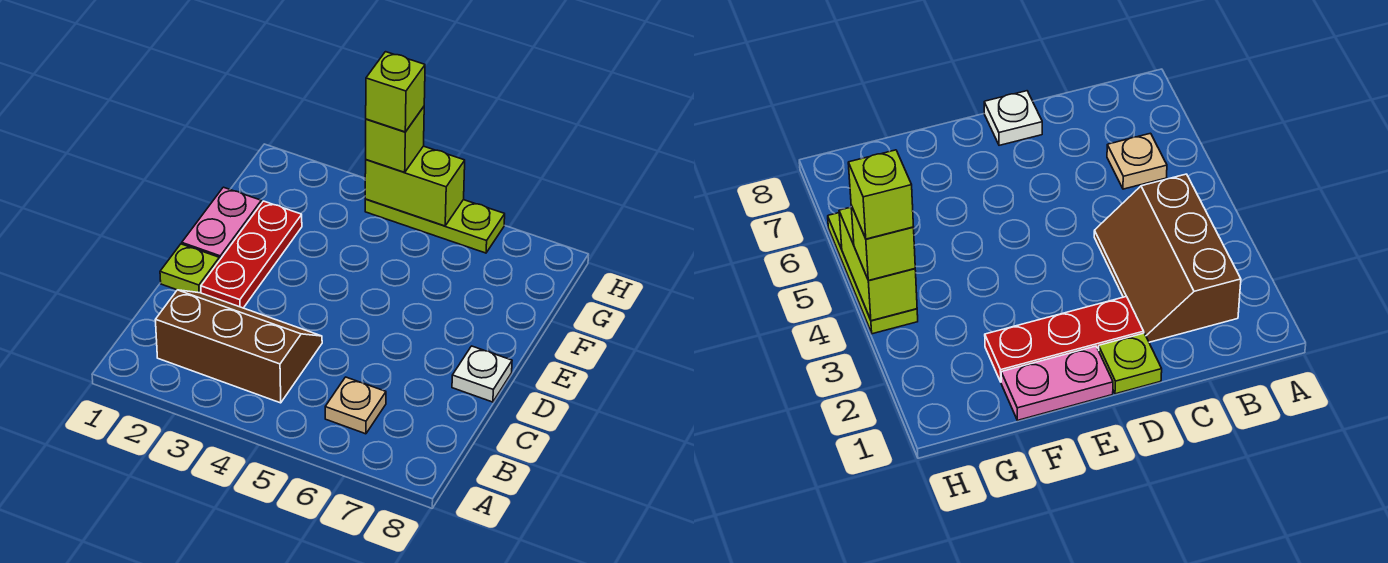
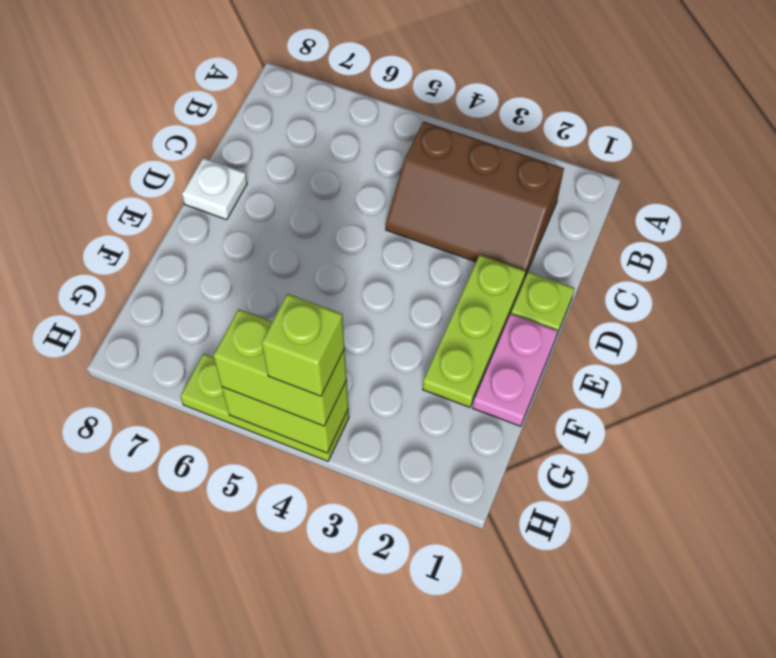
tan plate B6 level 1 -> none
red plate D2:F2 level 1 -> lime plate D2:F2 level 1
lime brick H4 level 3 -> lime brick H4:H5 level 3

